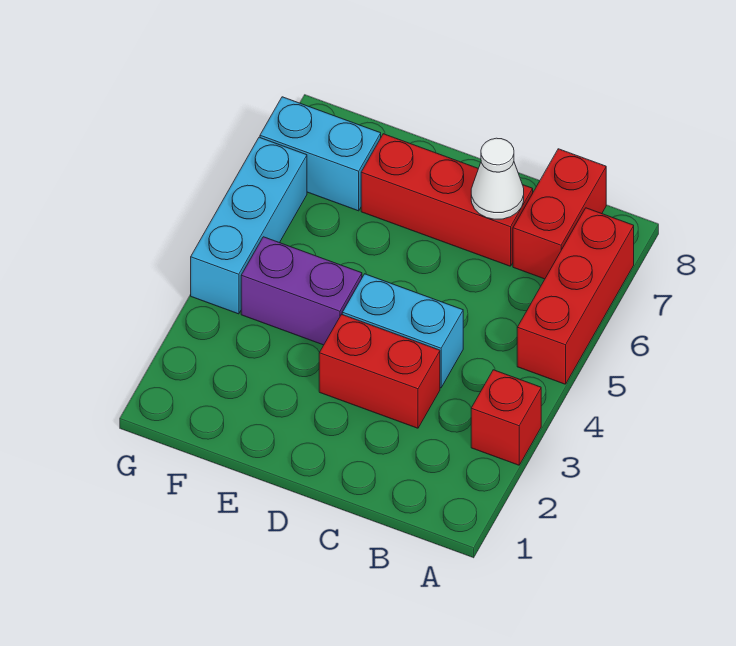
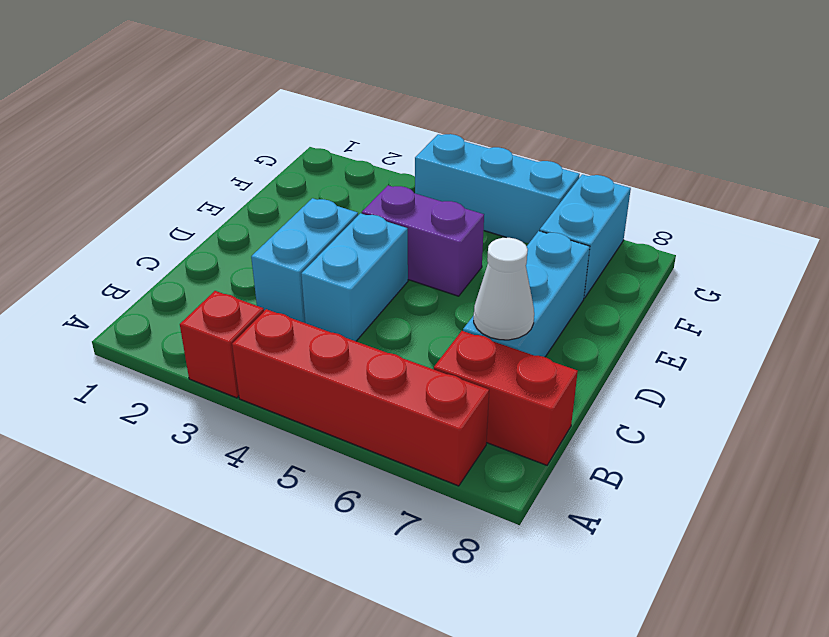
red brick A5:A7 level 1 -> red brick A4:A7 level 1
red brick C3:D3 level 1 -> cyan brick C3:D3 level 1
red brick C7:E7 level 1 -> cyan brick C7:E7 level 1
purple brick E4:F4 level 1 -> purple brick E4:E5 level 1

